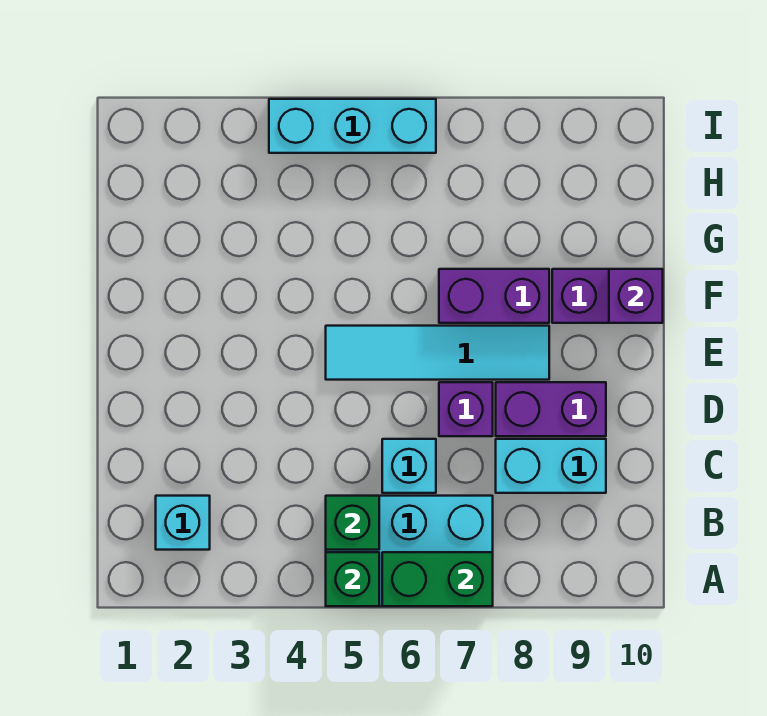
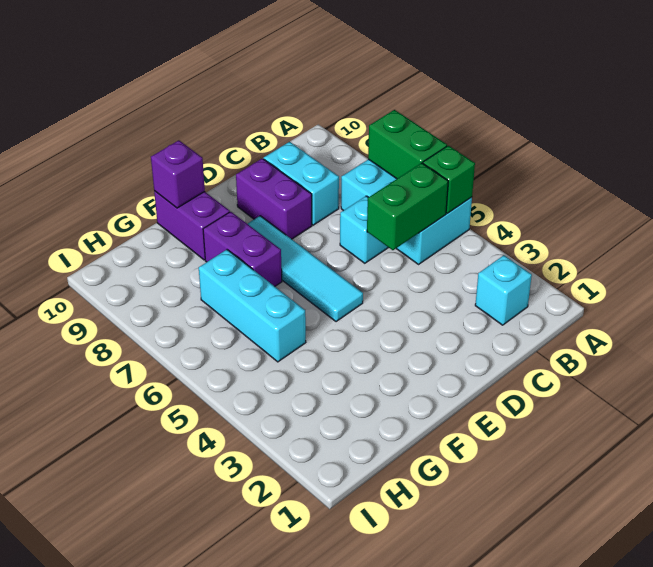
green brick B5 level 2 -> green brick B5:C5 level 2
purple brick D7 level 1 -> none
cyan brick I4:I6 level 1 -> cyan brick G5:G7 level 1

